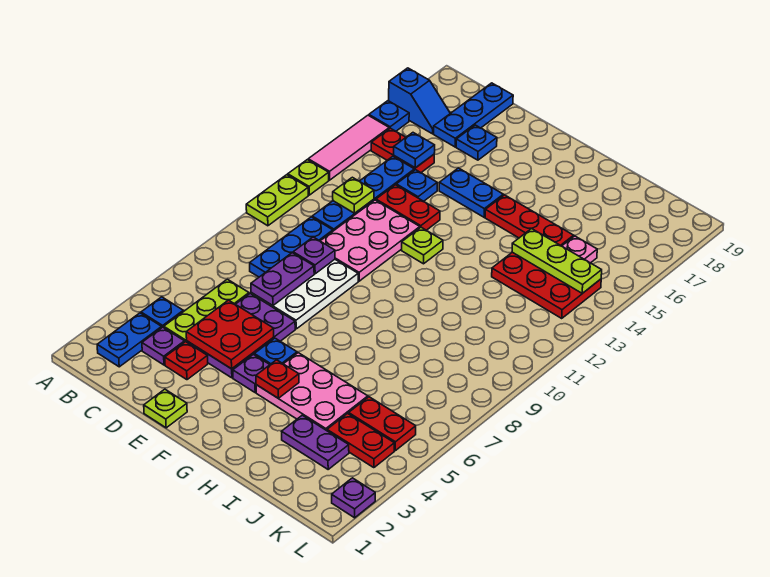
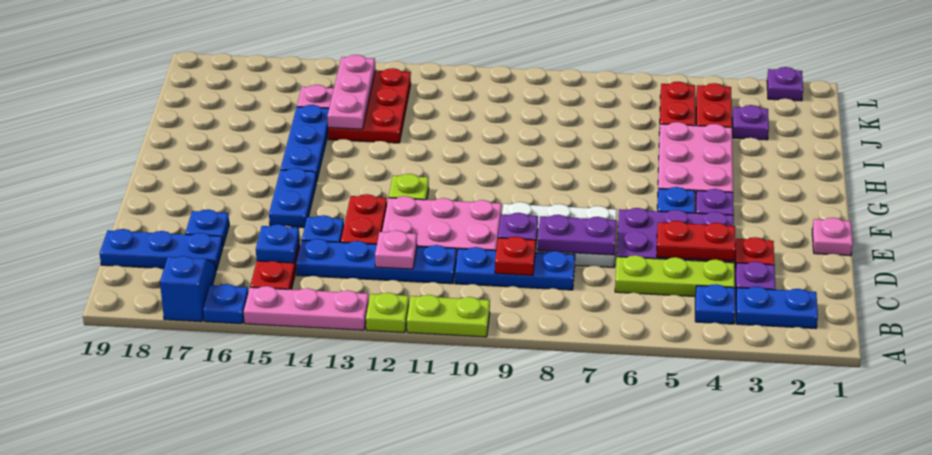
pink tile A13:A15 level 1 -> pink plate A13:A15 level 1
lime plate C12 level 2 -> pink plate C12 level 2
red plate D4:E5 level 2 -> red plate D4:D5 level 2
lime plate E1 level 1 -> pink plate E1 level 1
red plate G4 level 2 -> red plate C9 level 2
red plate G15:I15 level 1 -> blue plate G15:I15 level 1
purple plate I3:J3 level 1 -> purple plate J3 level 1
lime plate I14:K14 level 2 -> pink plate I14:K14 level 2

